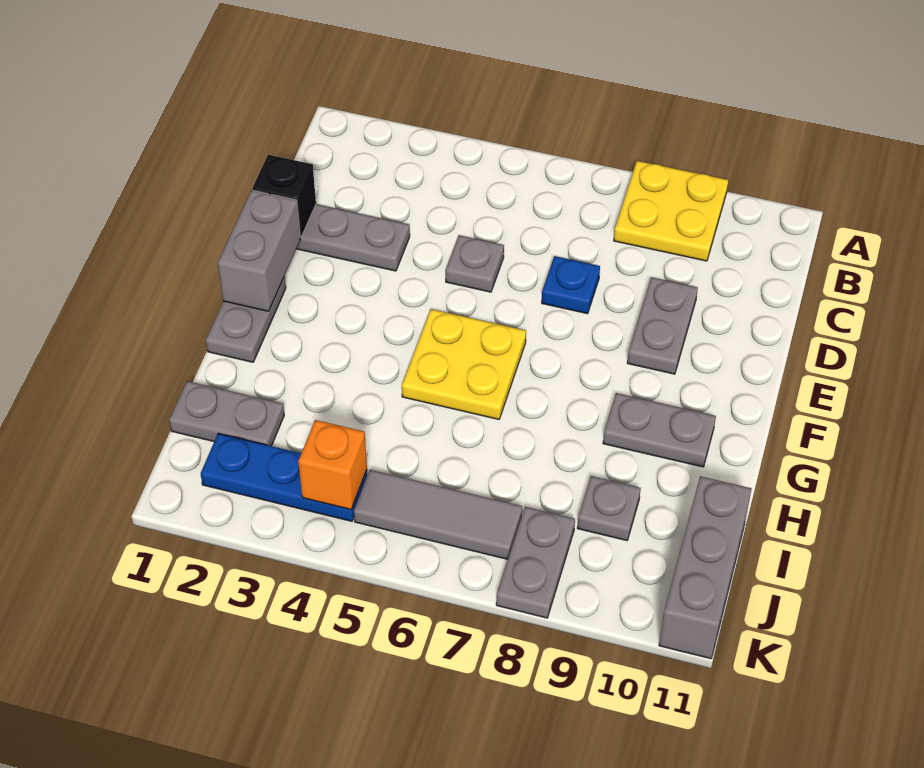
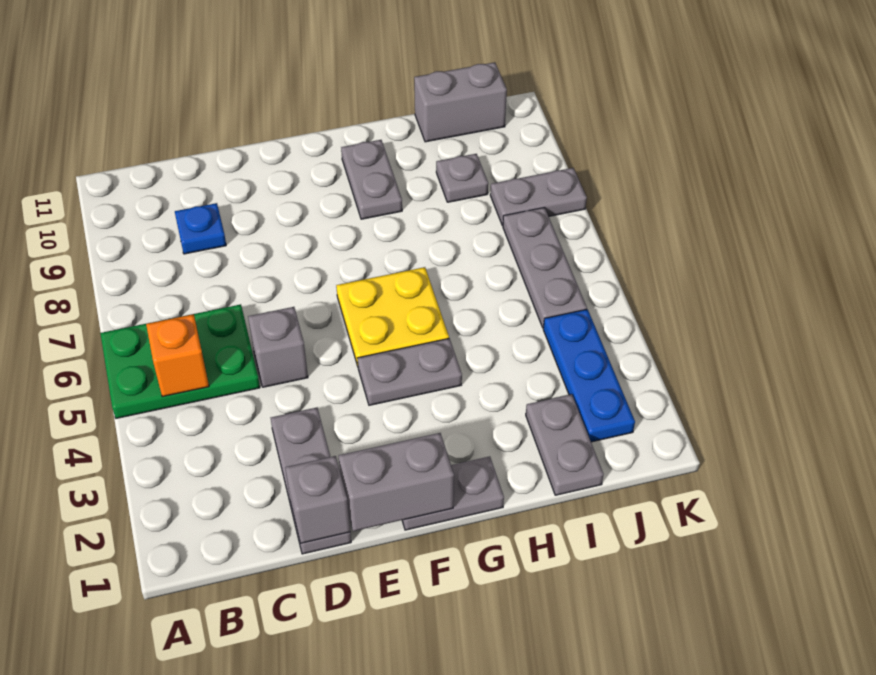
none -> green plate A5:C6 level 1
yellow plate A8:B9 level 1 -> none
black brick D1 level 2 -> grey brick D1 level 2
grey plate D5 level 1 -> grey brick D5 level 1
blue plate D7 level 1 -> blue plate C9 level 1
grey plate D9:E9 level 1 -> grey plate F4:G4 level 1
grey brick I11:K11 level 1 -> grey brick I11:J11 level 1
orange brick J4 level 2 -> orange brick B5 level 2
grey tile J5:J7 level 1 -> grey plate J5:J7 level 1

